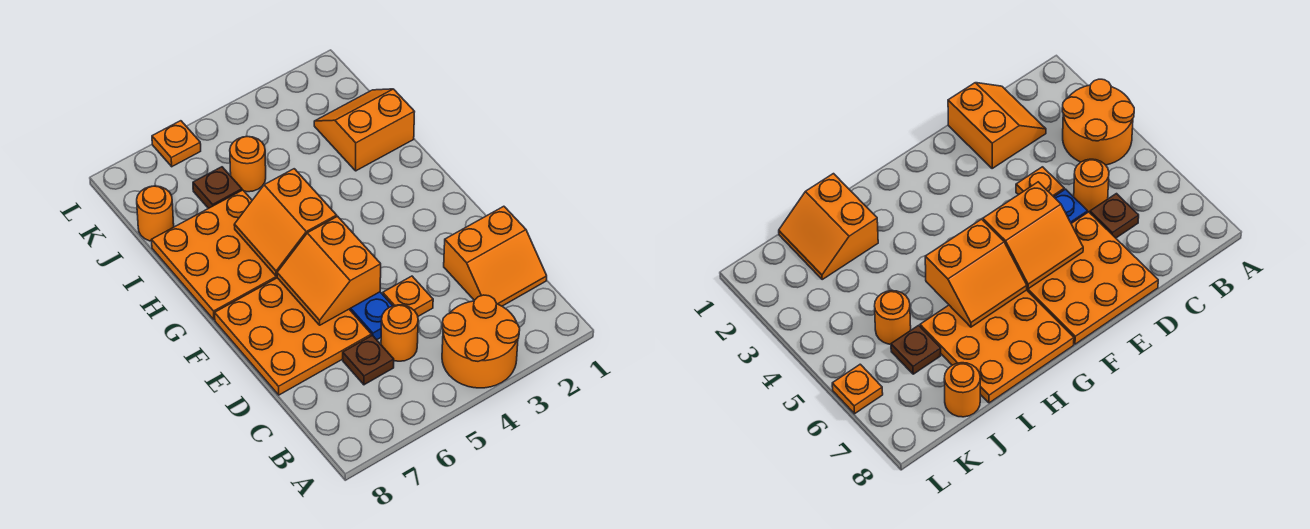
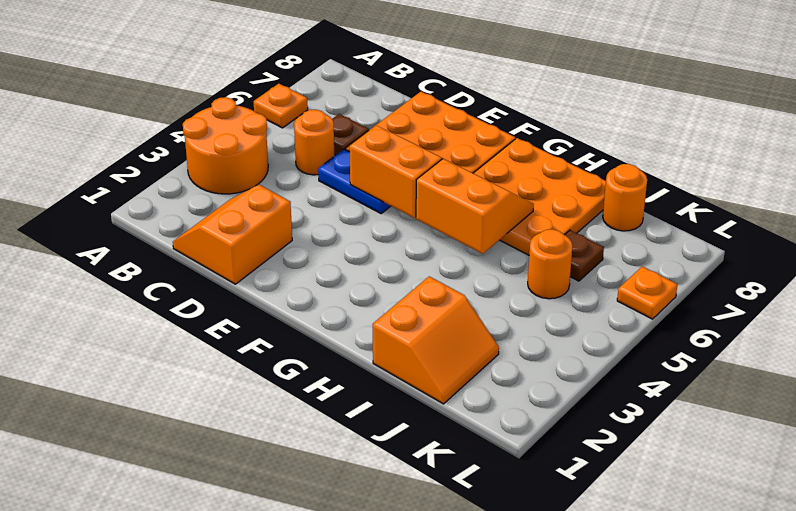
orange plate D4 level 1 -> orange plate A6 level 1

